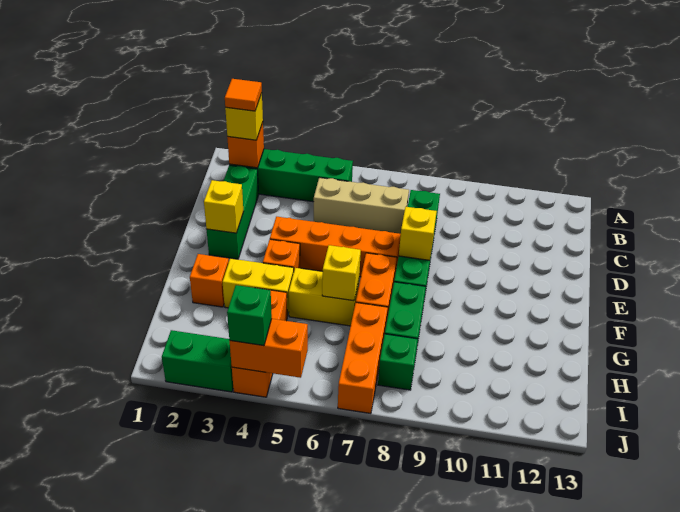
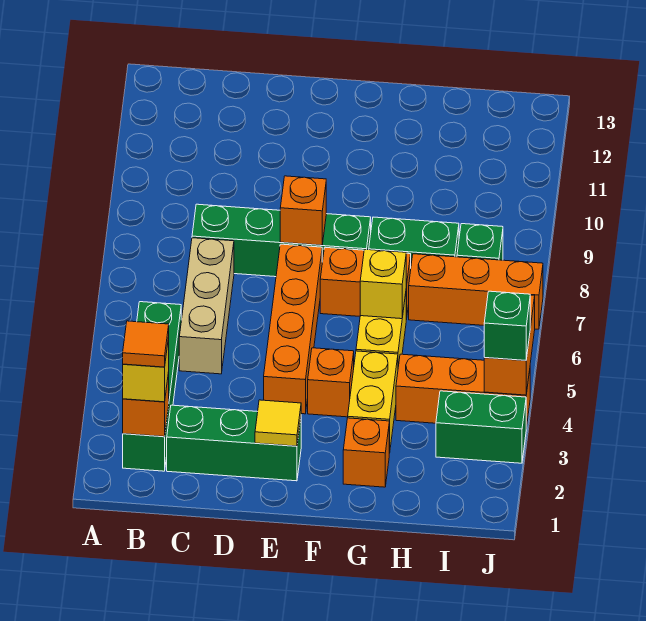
yellow brick E2 level 2 -> yellow tile E2 level 2
yellow brick E8 level 2 -> orange brick E8 level 2
green brick J2:J3 level 1 -> green brick I3:J3 level 1

